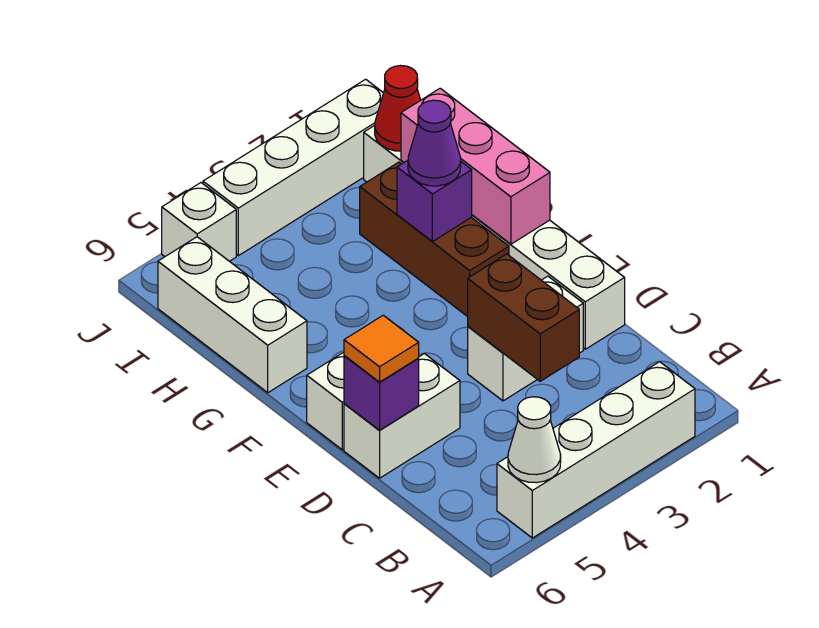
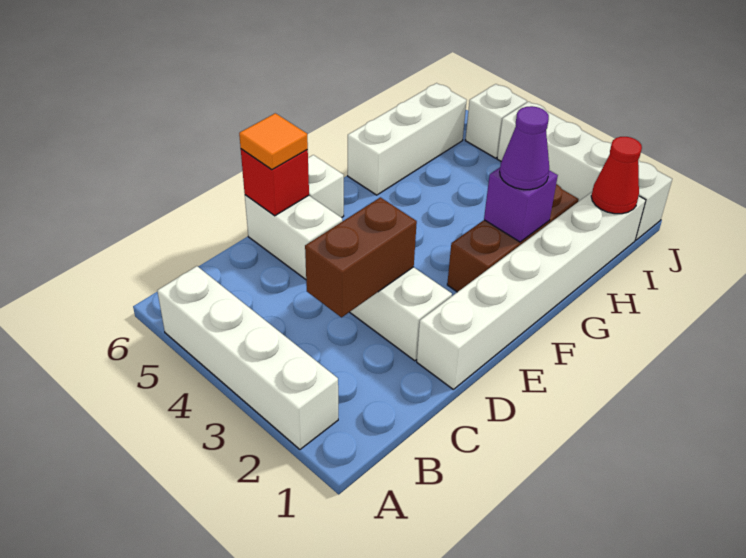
white cone A5 level 2 -> none
purple brick D6 level 2 -> red brick D6 level 2
pink brick F1:H1 level 2 -> none

